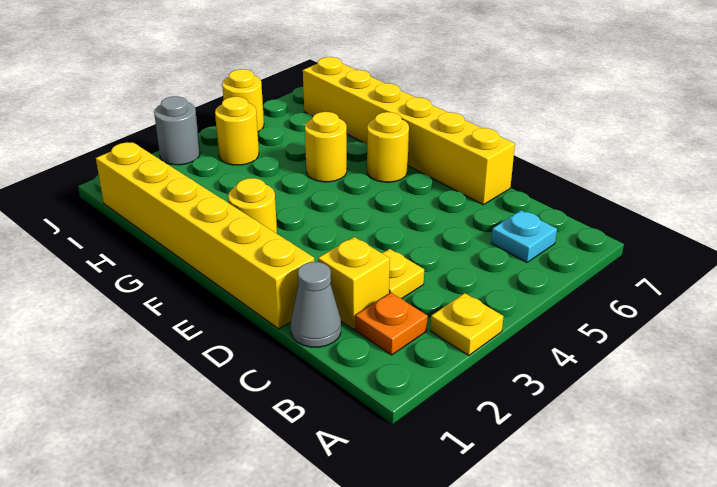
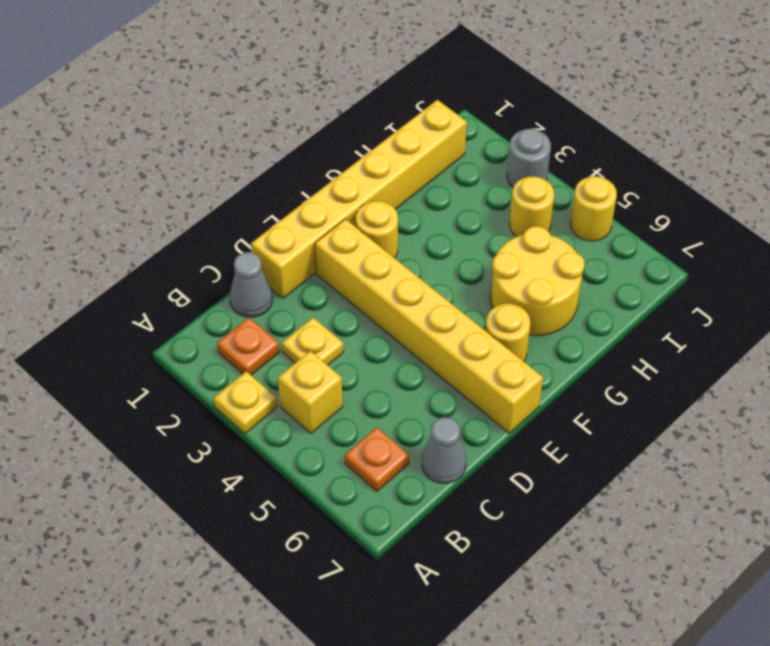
cyan plate B6 level 1 -> orange plate B6 level 1
yellow brick C2 level 1 -> yellow brick B4 level 1
none -> grey cone C7 level 1
yellow brick D7:I7 level 1 -> yellow brick E2:E7 level 1
yellow round brick G5 level 1 -> yellow round brick G5:H6 level 1

